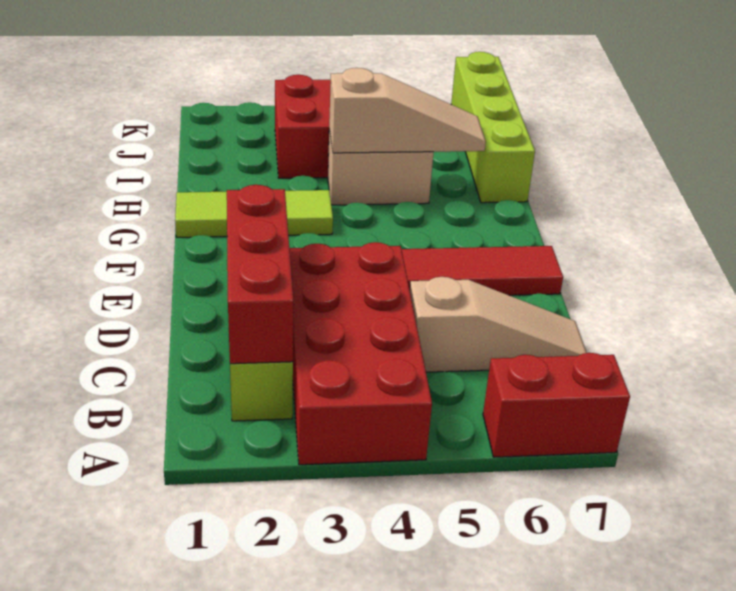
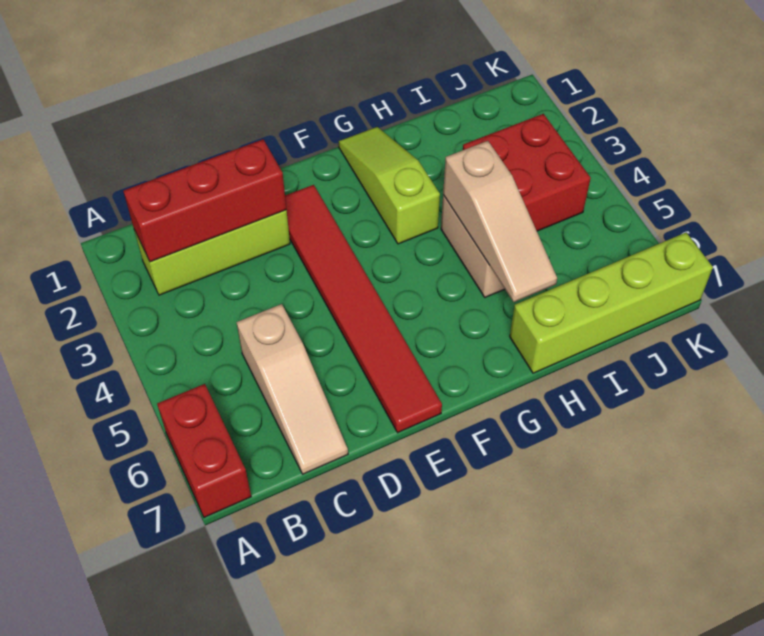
red brick A3:D4 level 1 -> none
lime tile G1:G3 level 1 -> lime slope G1:G3 level 1 top 3

